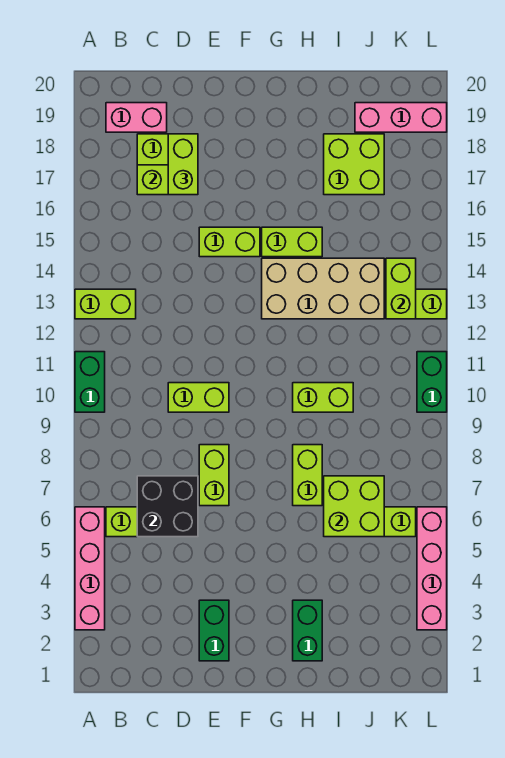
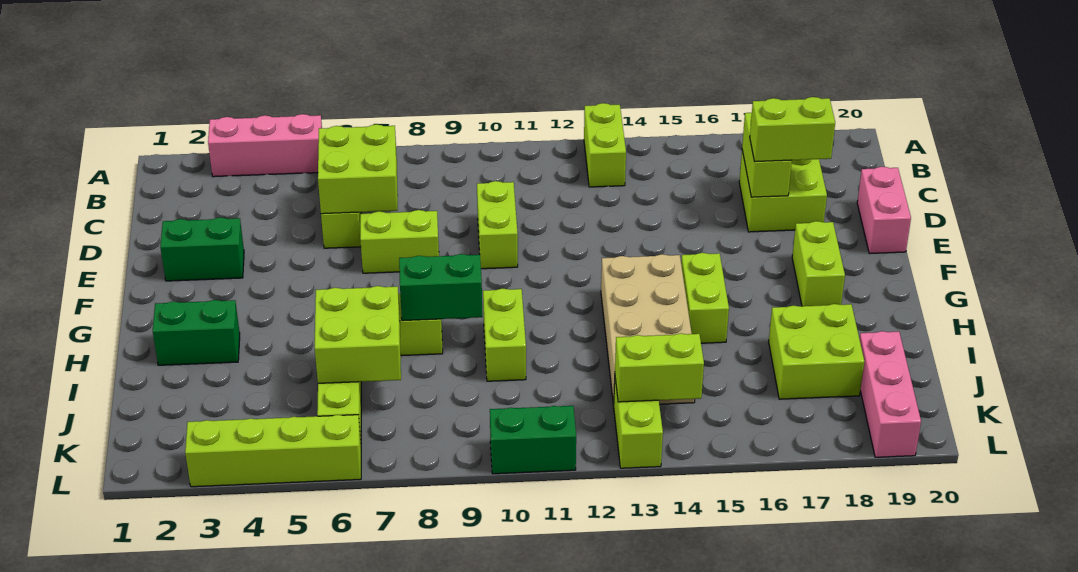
pink brick A3:A6 level 1 -> pink brick A3:A5 level 1
green brick A10:A11 level 1 -> green brick H8:H9 level 2
pink brick B19:C19 level 1 -> pink brick D20:E20 level 1
black brick C6:D7 level 2 -> lime brick C6:D7 level 2
lime brick E15:F15 level 1 -> lime brick F18:G18 level 1
pink brick L3:L6 level 1 -> lime brick L3:L6 level 1

